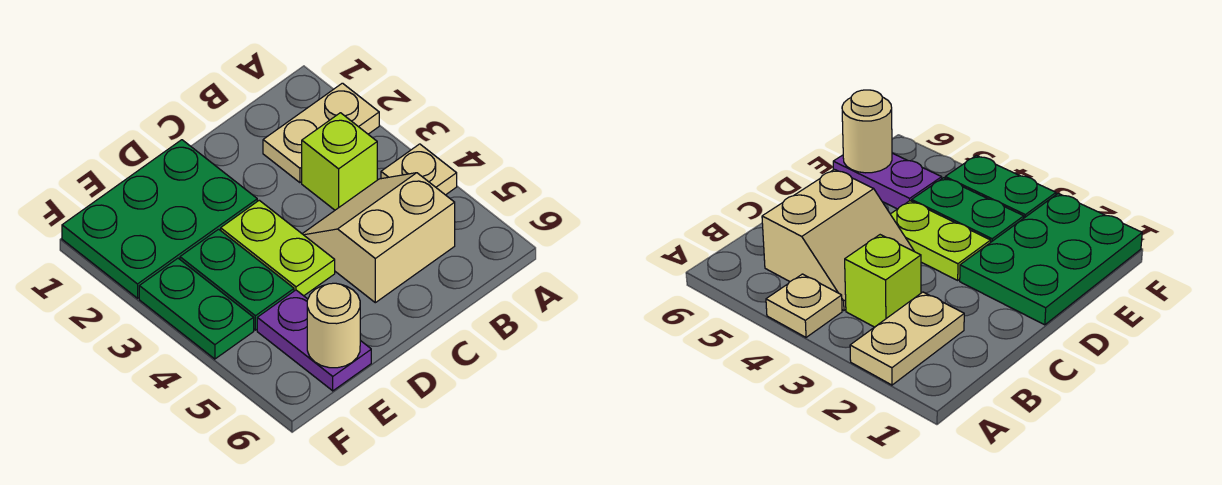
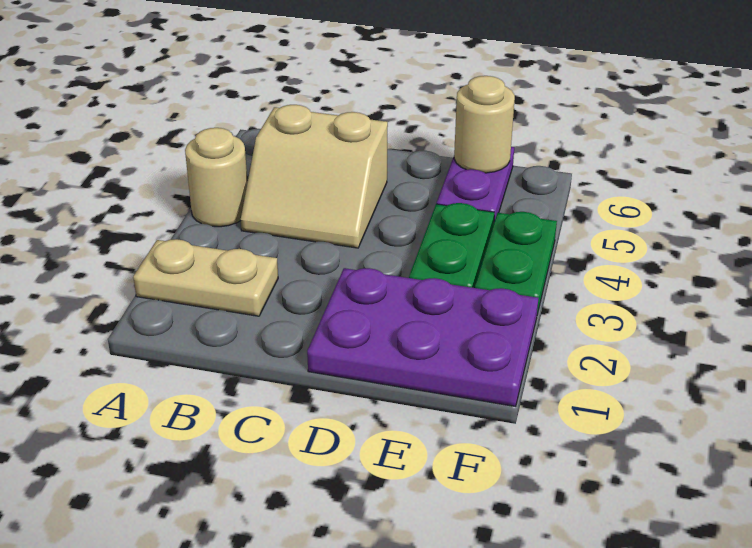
tan plate A4 level 1 -> tan round brick A4 level 1
lime brick B3 level 1 -> none
green plate D1:F2 level 1 -> purple plate D1:F2 level 1
lime plate D3:D4 level 1 -> none

